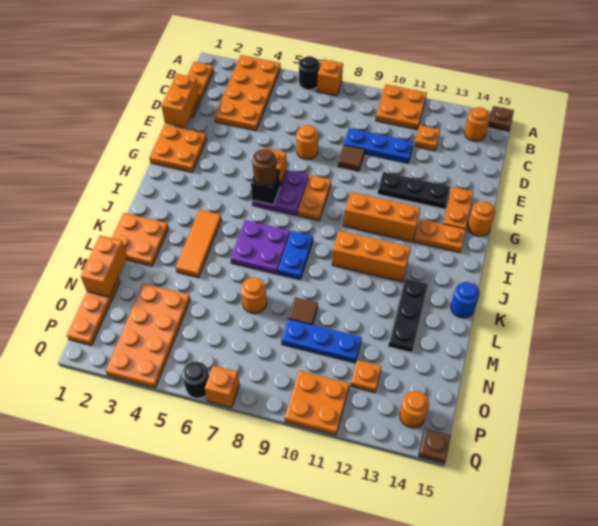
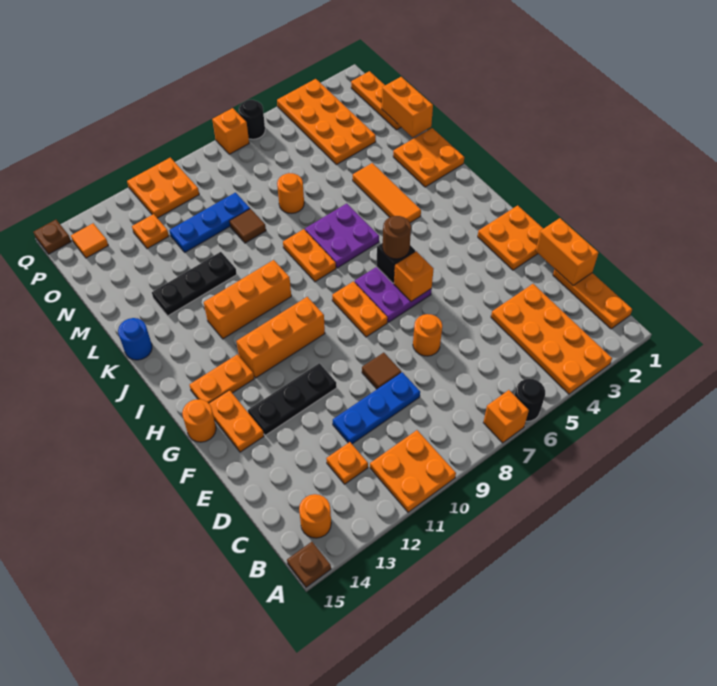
blue plate J8:K8 level 1 -> orange plate J8:K8 level 1
black plate K13:M13 level 1 -> black plate L11:L13 level 1
orange round brick P14 level 1 -> orange tile P14 level 1

